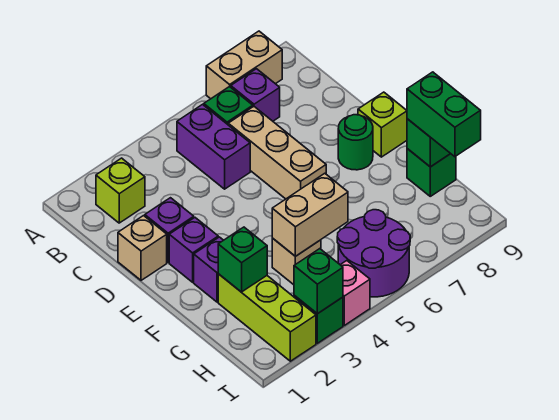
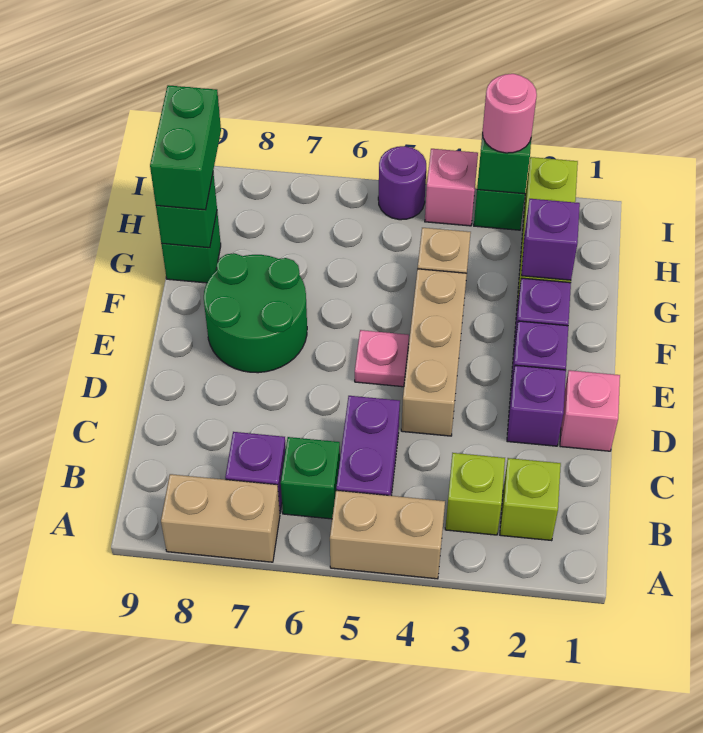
tan brick C6:E6 level 1 -> tan brick D4:F4 level 1
tan brick D1 level 1 -> pink brick D1 level 1
none -> pink plate E5 level 1
green round brick E8 level 1 -> green round brick E7:F8 level 1
lime brick E9 level 1 -> lime brick B3 level 1
green brick G2 level 2 -> purple brick G2 level 2
tan brick G4:G5 level 2 -> tan brick A4:A5 level 1
purple round brick H5:I6 level 1 -> purple round brick I5 level 1
none -> pink round brick I3 level 3

